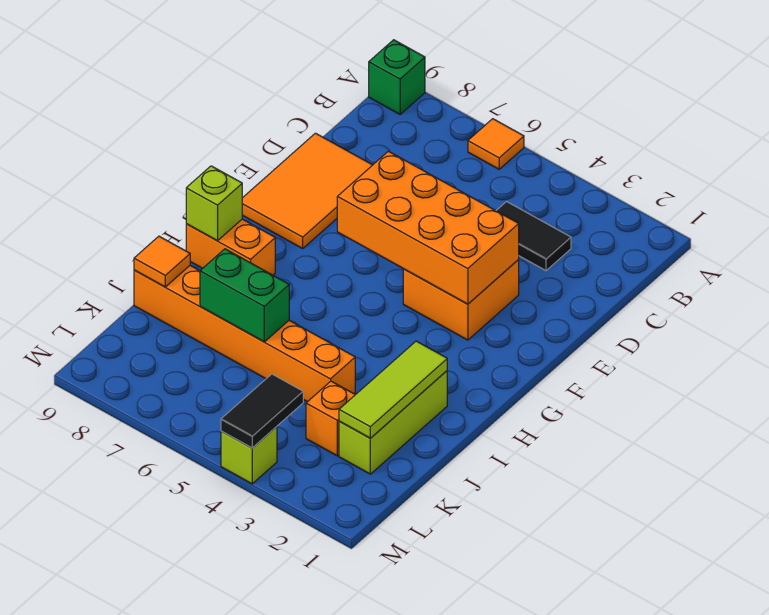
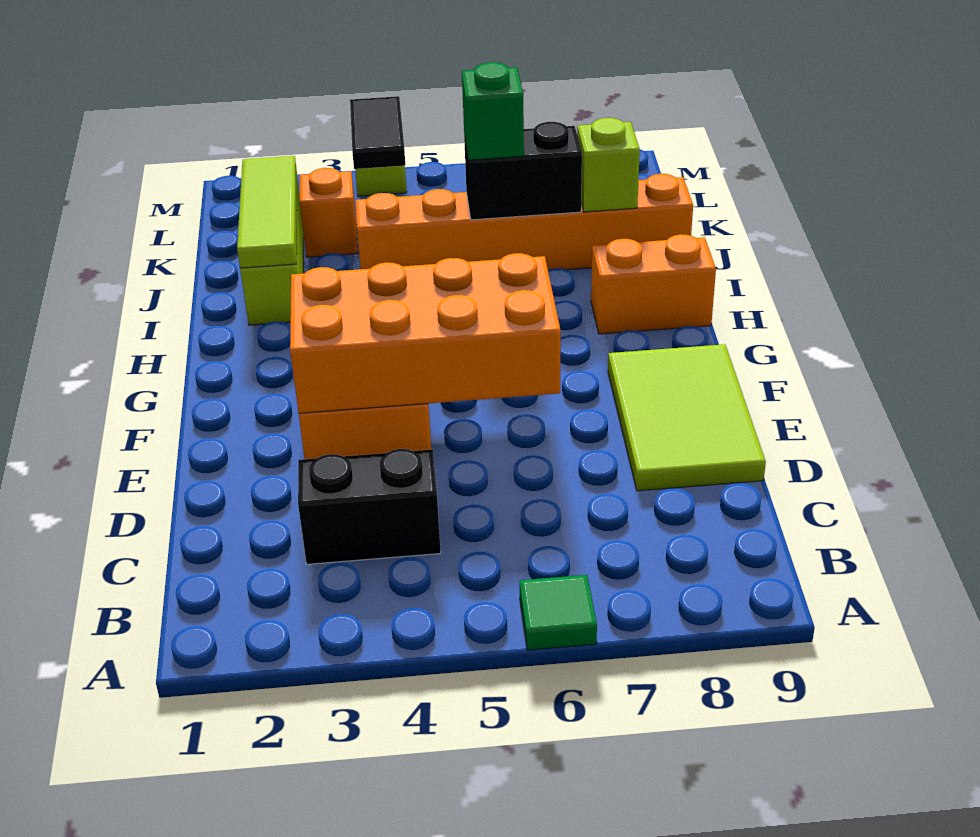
orange tile A6 level 1 -> green tile A6 level 1
green brick A9 level 1 -> green brick J6 level 3
black tile C3:C4 level 1 -> black brick C3:C4 level 1
orange tile D8:F9 level 1 -> lime tile D8:F9 level 1
lime brick H9 level 2 -> lime brick J8 level 2
green brick J6:J7 level 2 -> black brick J6:J7 level 2
orange tile J9 level 2 -> none

